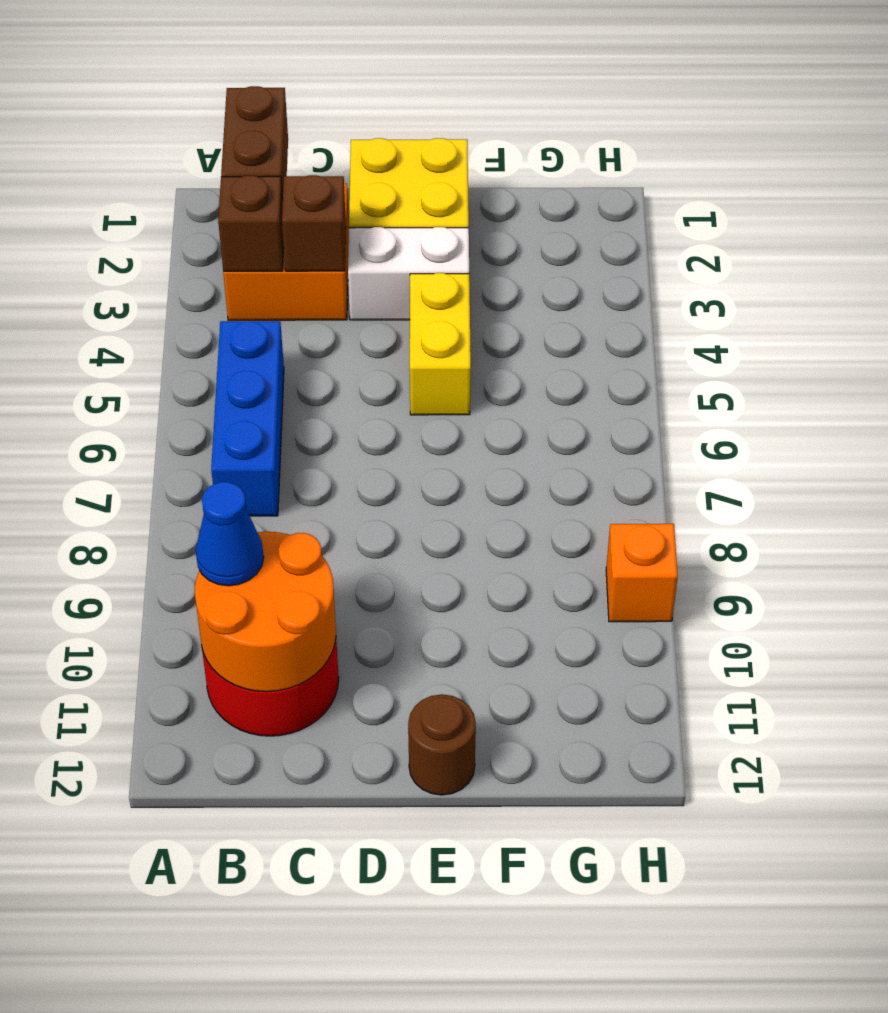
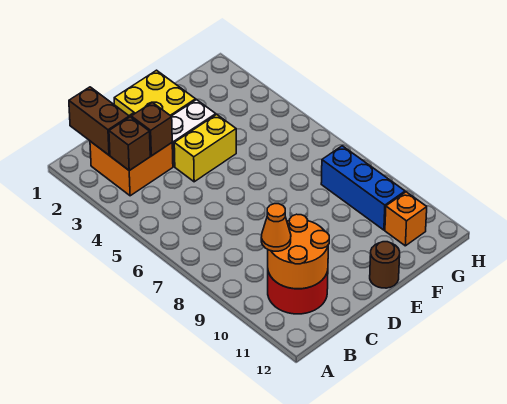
blue brick B5:B7 level 1 -> blue brick G8:G10 level 1
blue cone B10 level 3 -> orange cone B10 level 3
yellow brick E4:E5 level 1 -> yellow brick D4:E4 level 1
orange brick H9 level 1 -> orange brick G11 level 1

